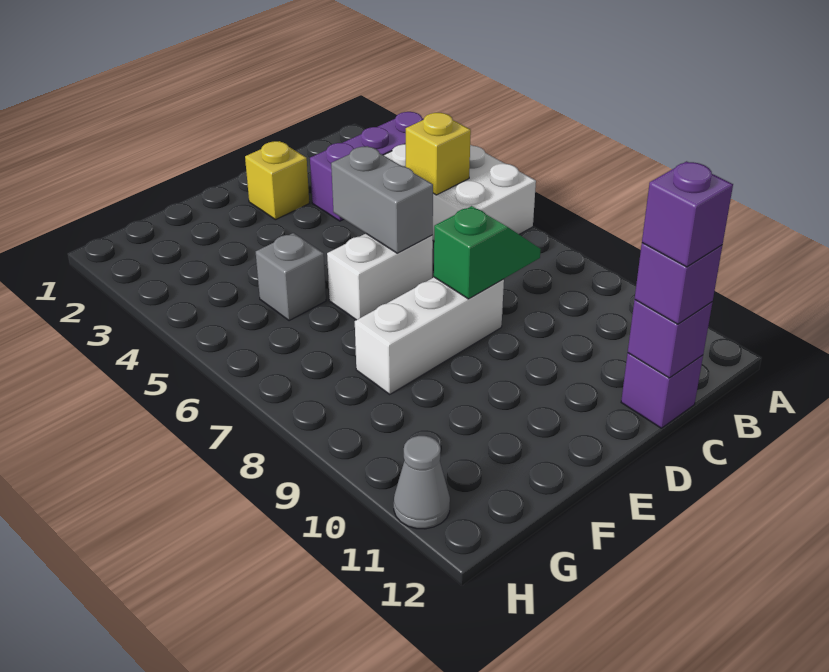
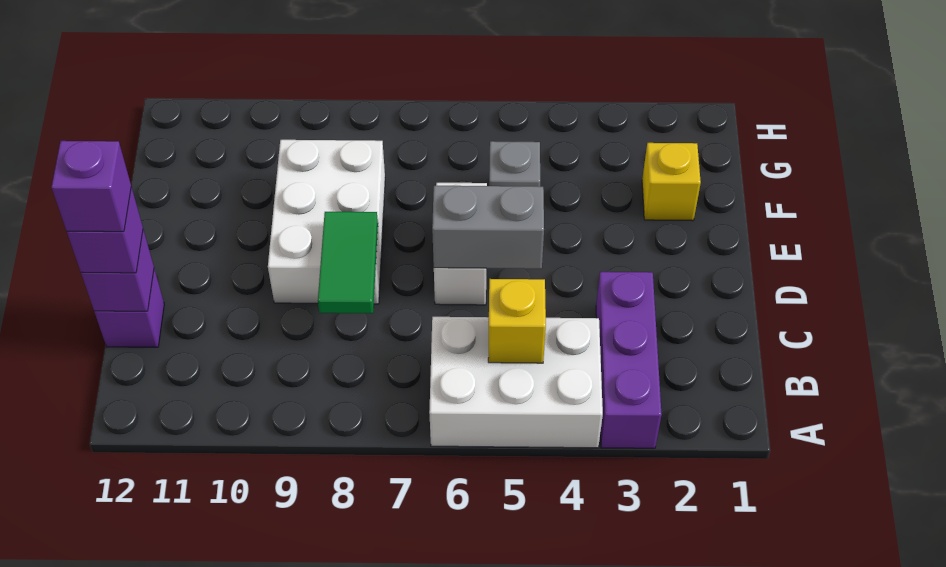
green slope C8:D8 level 2 top D -> green tile C8:D8 level 2
yellow brick D2 level 1 -> yellow brick F2 level 1
white brick D8:F8 level 1 -> white brick D8:F9 level 1
grey cone H11 level 1 -> none

